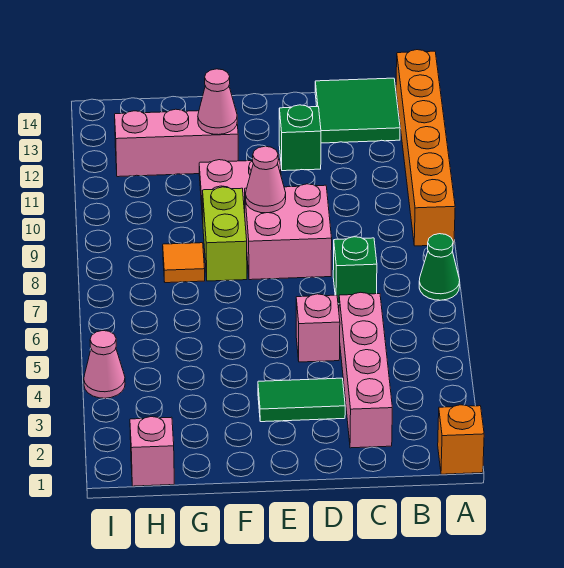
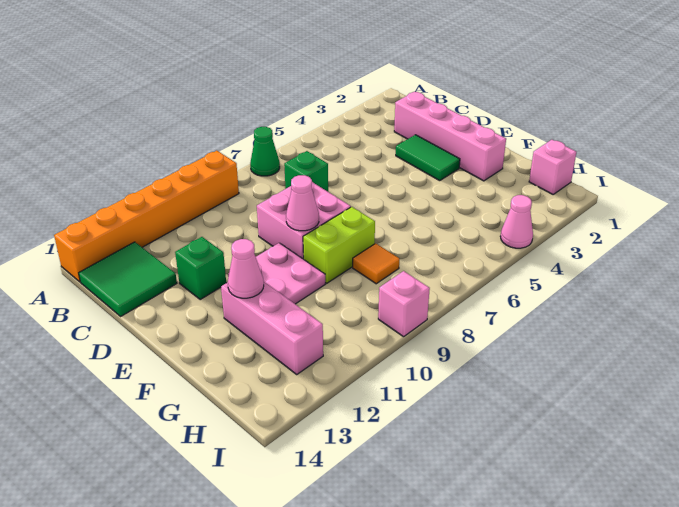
orange brick A1 level 1 -> none
pink brick C2:C5 level 1 -> pink brick C2:F2 level 1
pink brick D5 level 1 -> pink brick I9 level 1

